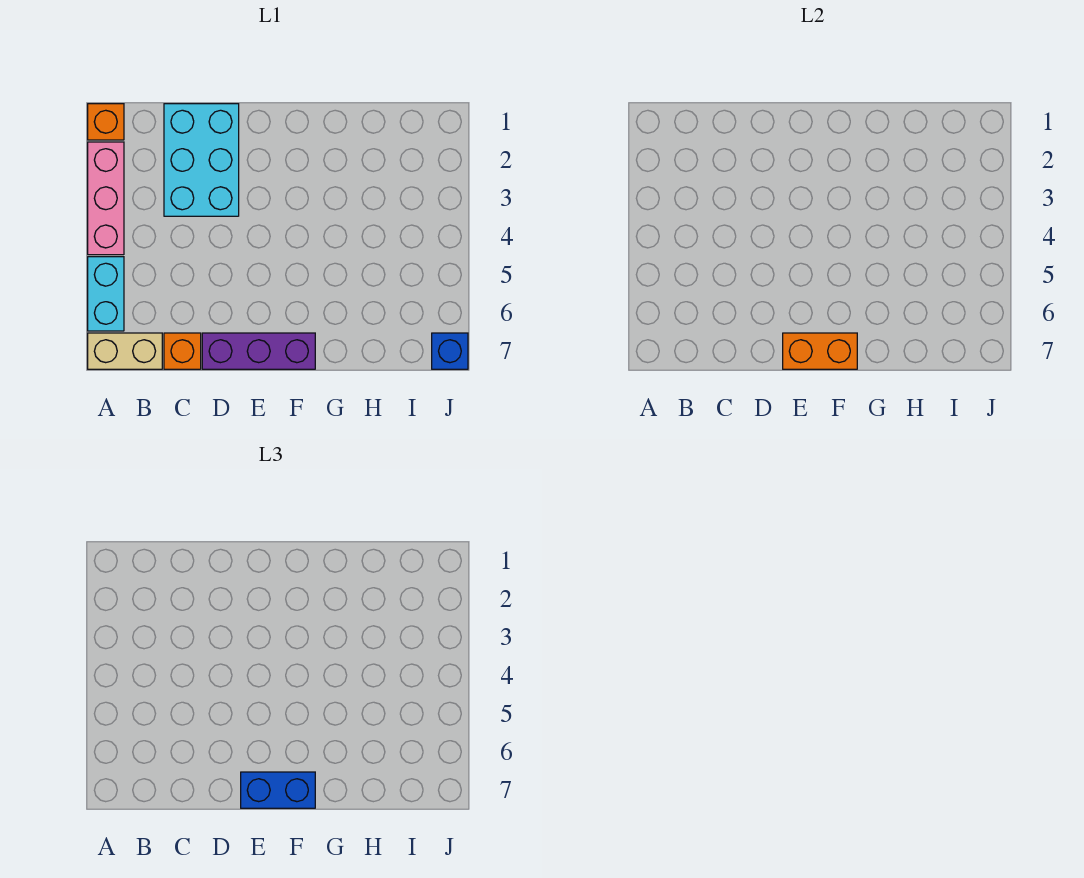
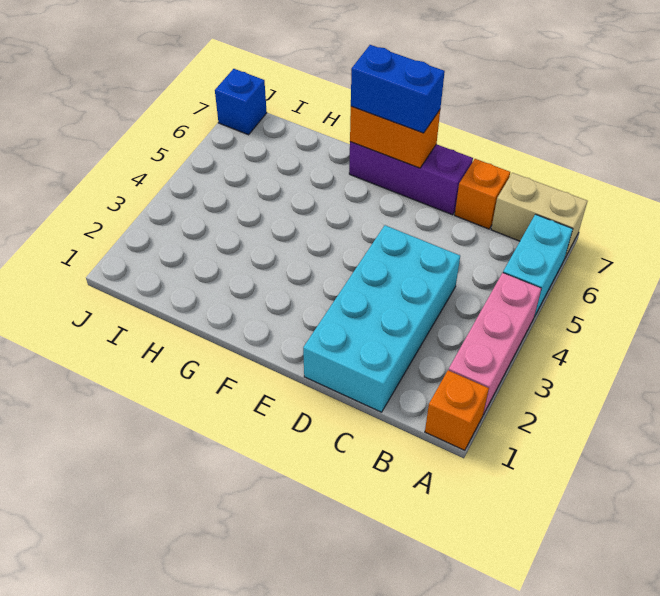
cyan brick C1:D3 level 1 -> cyan brick C1:D4 level 1

